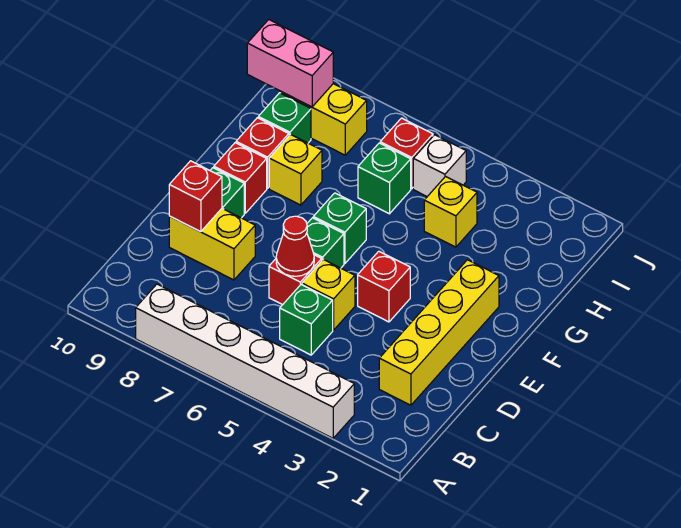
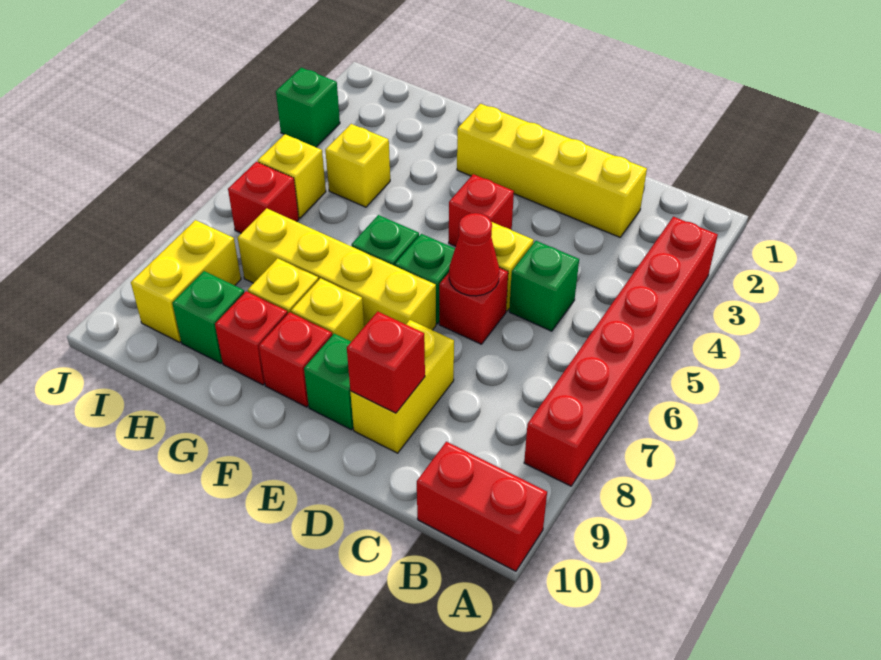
white brick A3:A8 level 1 -> red brick A3:A8 level 1
none -> red brick A10:B10 level 1
none -> yellow brick E7:H7 level 1
none -> yellow brick F8 level 1
green brick H6 level 1 -> green brick J3 level 1
white brick I5 level 1 -> yellow brick I5 level 1
pink brick I9:I10 level 2 -> none

